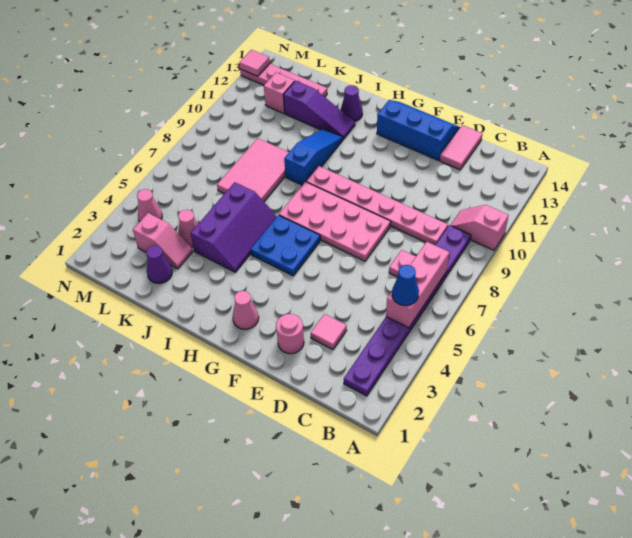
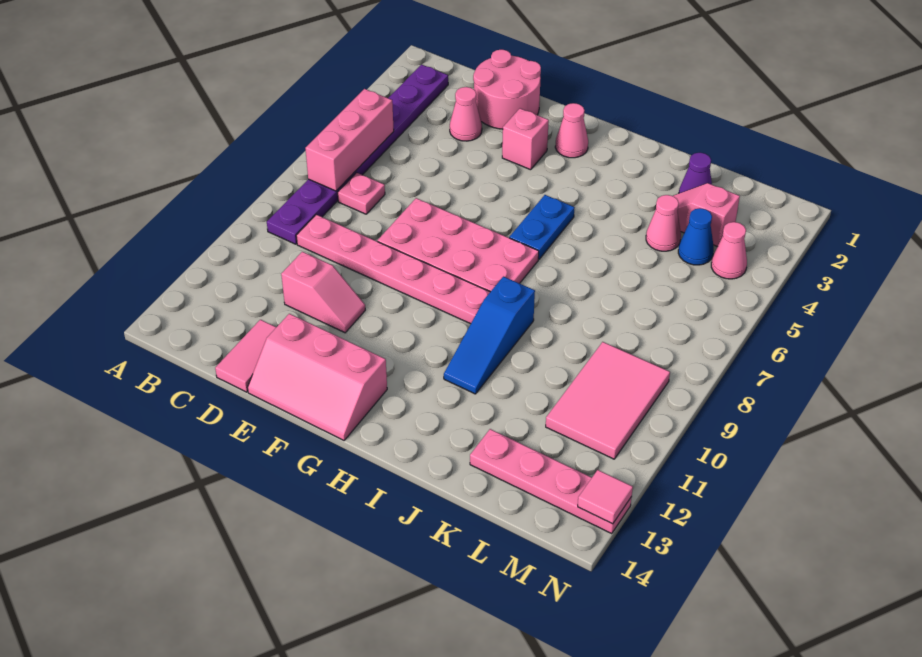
pink slope A10:B10 level 1 top A -> pink slope D11:E11 level 1 top D
blue cone B5 level 3 -> blue cone L4 level 1
pink tile D3 level 1 -> pink cone D3 level 1
pink round brick E2 level 1 -> pink round brick D1:E2 level 1
blue slope E13:G14 level 1 top 13 -> pink slope E13:G14 level 1 top 13
blue plate G5:H6 level 1 -> blue plate H5:H6 level 1
purple slope I4:J6 level 1 top J -> none
purple slope I12:K12 level 1 top K -> none
purple cone I13 level 1 -> none
pink tile J7:K9 level 1 -> pink tile L9:M11 level 1
pink brick L12 level 1 -> pink brick F3 level 1

